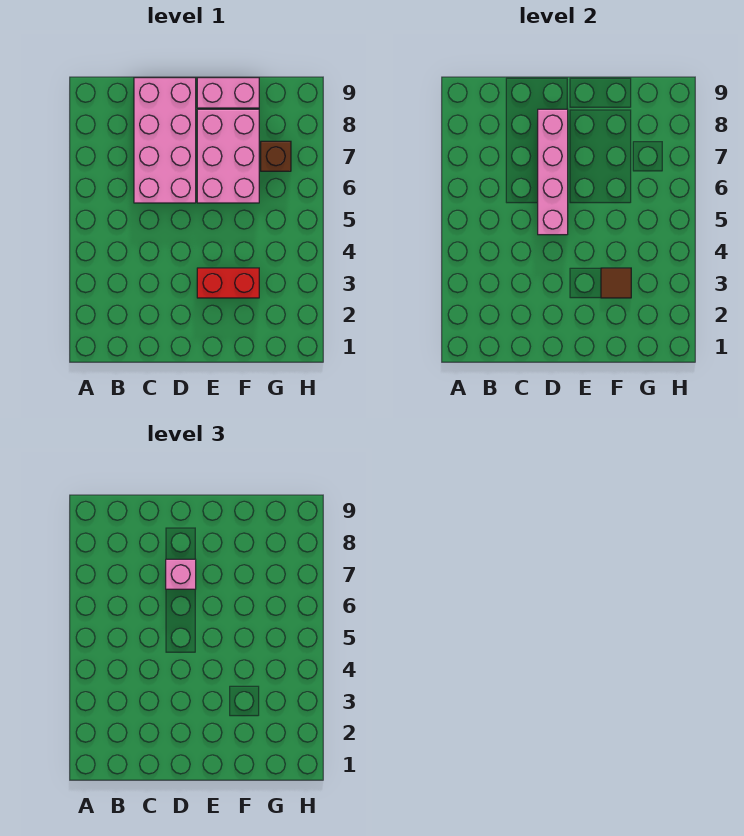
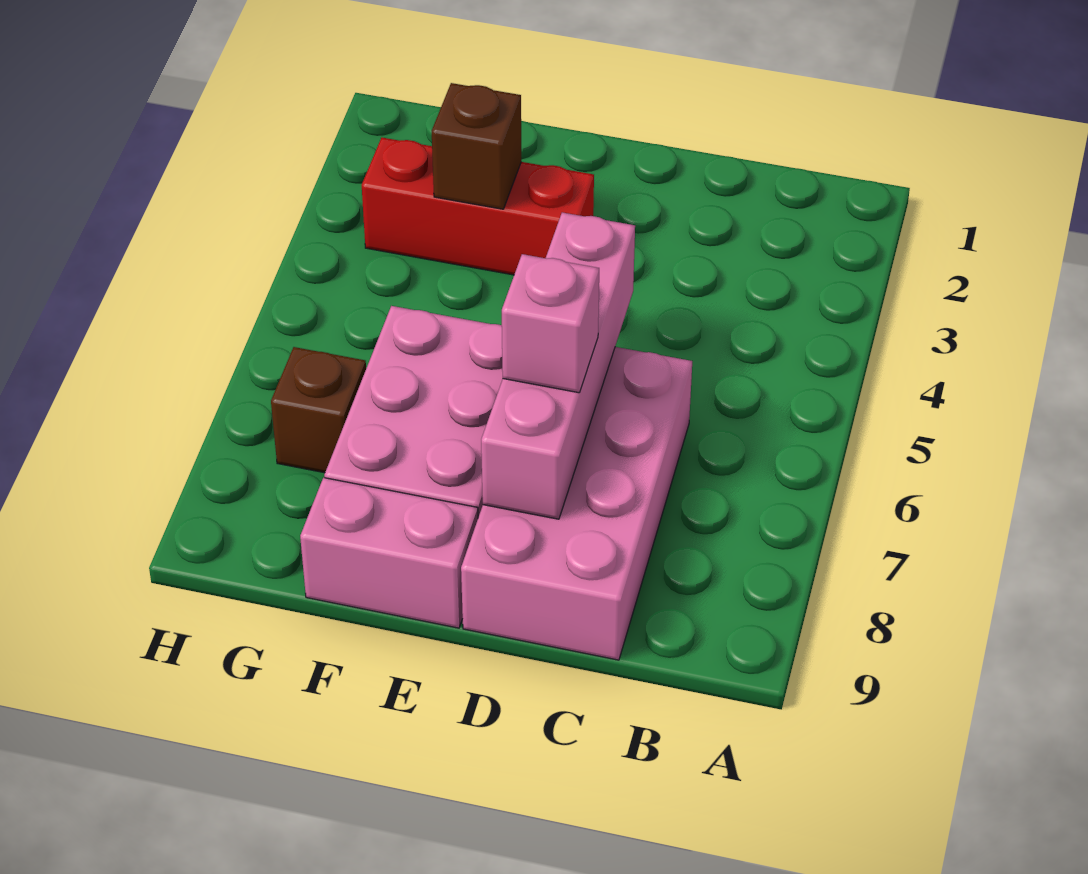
red brick E3:F3 level 1 -> red brick E3:G3 level 1
brown tile F3 level 2 -> brown brick F3 level 2

